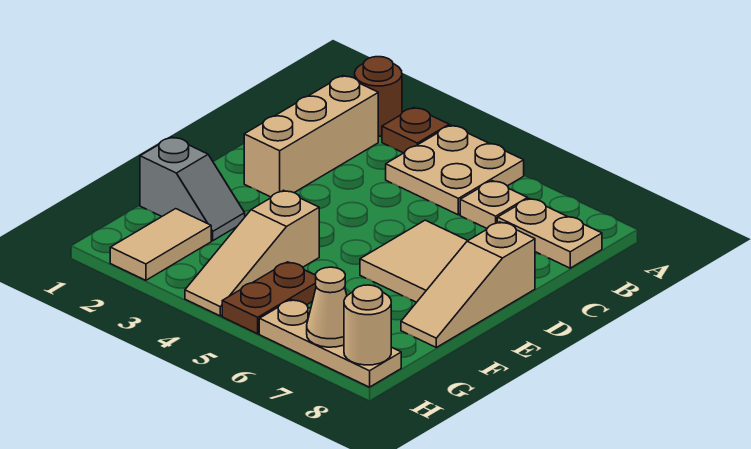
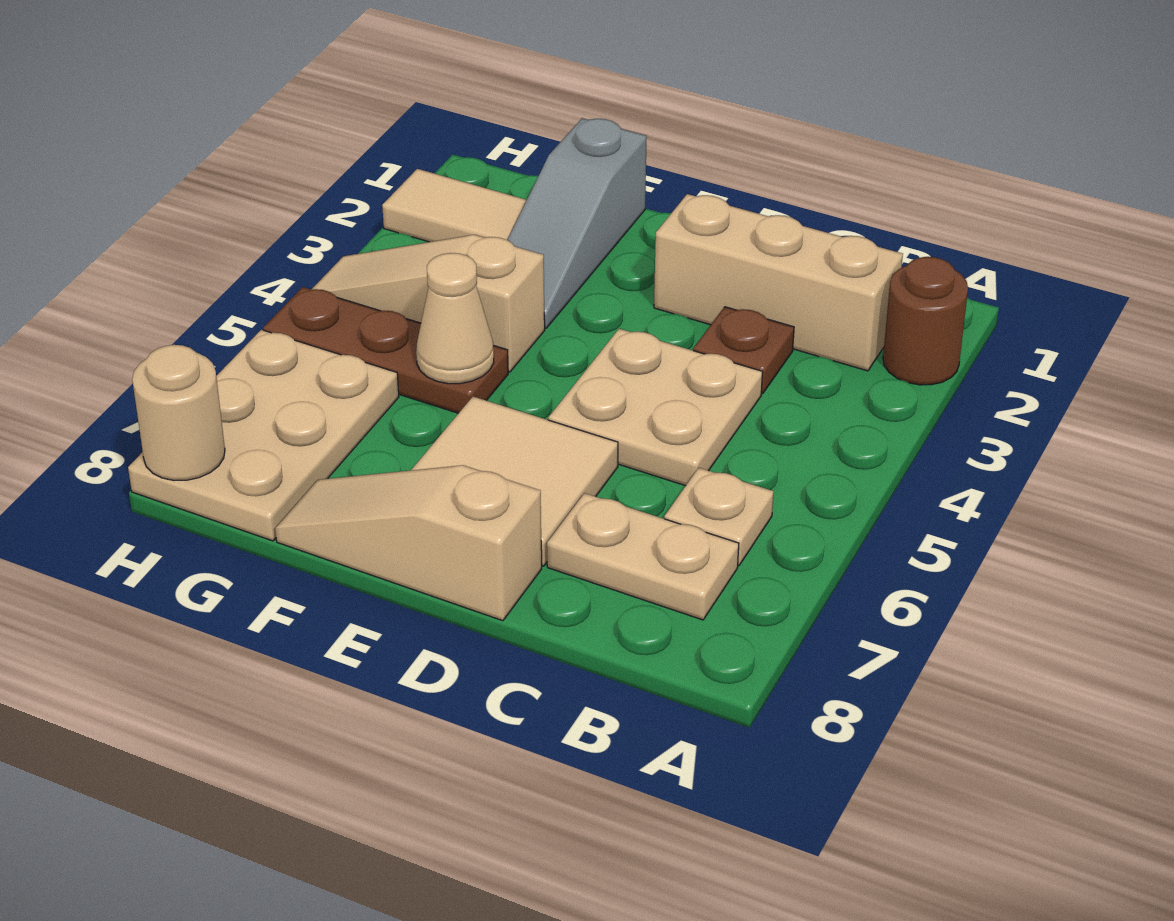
brown plate A3 level 1 -> brown plate C3 level 1
tan plate A4:B5 level 1 -> tan plate C4:D5 level 1
tan plate B7:B8 level 1 -> tan plate B7:C7 level 1
grey slope F1:F2 level 1 top 1 -> grey slope F1:F3 level 1 top 1
brown plate G5:H5 level 1 -> brown plate F5:H5 level 1
tan plate H6:H8 level 1 -> tan plate G6:H8 level 1
tan cone H7 level 2 -> tan cone F5 level 2

